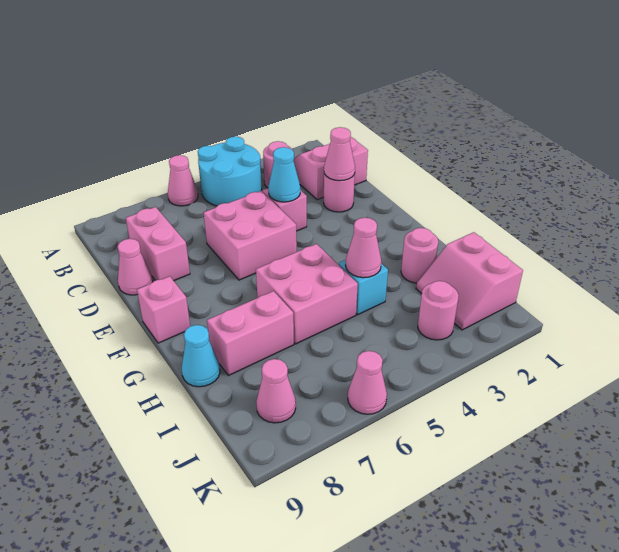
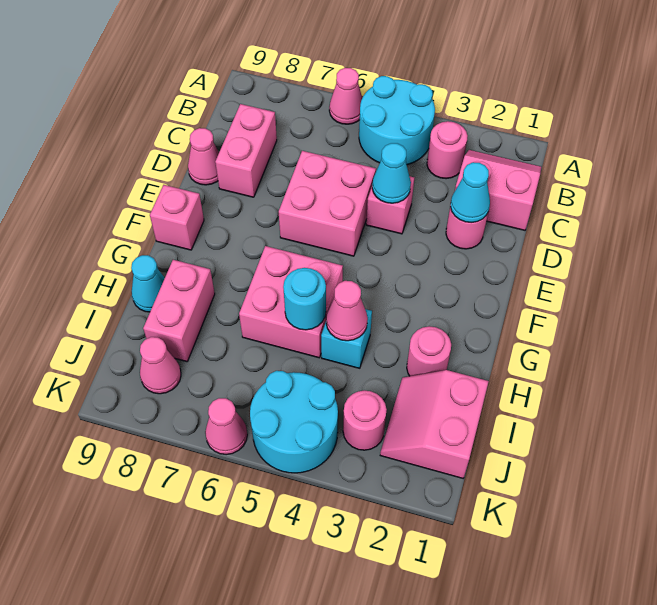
pink cone D2 level 2 -> cyan cone D2 level 2
none -> cyan round brick H5 level 2
pink brick H7:H8 level 1 -> pink brick H8:I8 level 1
none -> cyan round brick J4:K5 level 1

